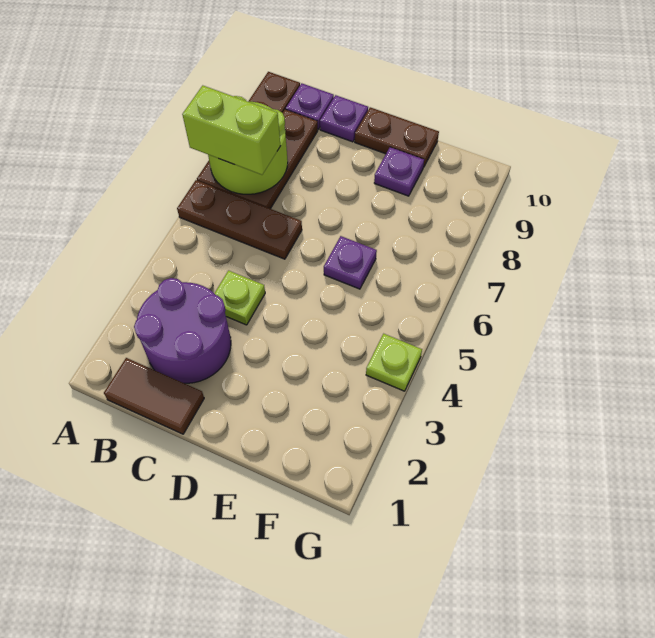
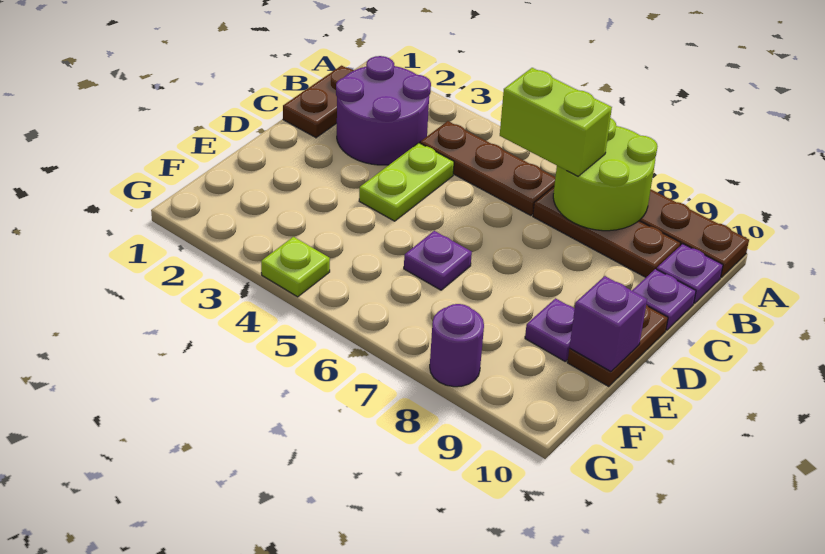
brown plate A6:C6 level 1 -> brown plate B4:B6 level 1
lime brick A7:B7 level 3 -> lime brick B6:B7 level 3
brown tile B1:C1 level 1 -> brown plate B1:C1 level 1
lime plate C4 level 1 -> lime plate C4:D4 level 1
none -> purple brick E10 level 2
none -> purple round brick G8 level 1

